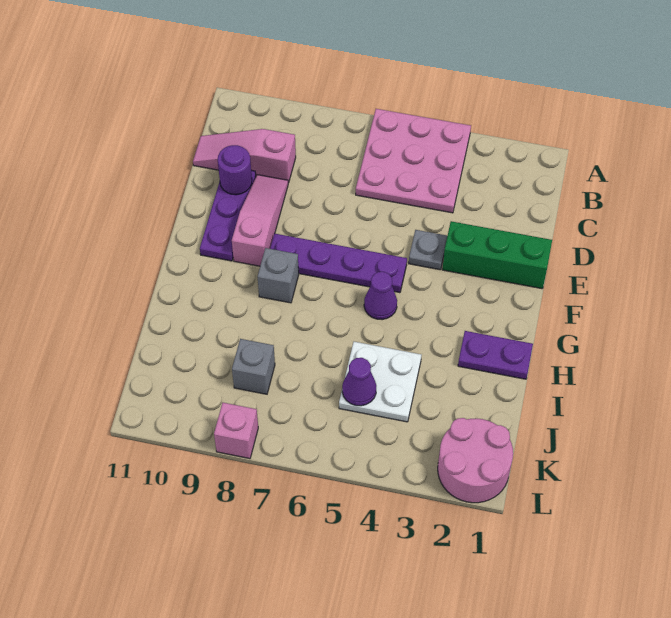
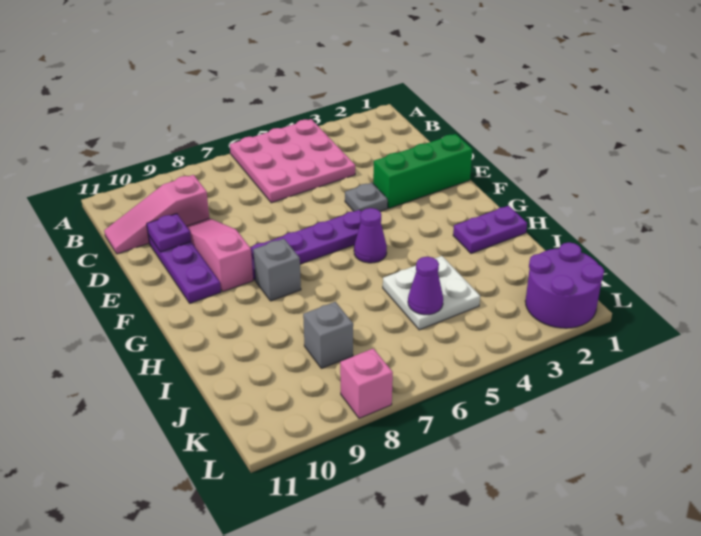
purple round brick D10 level 2 -> purple plate D10 level 2
pink round brick K1:L2 level 1 -> purple round brick K1:L2 level 1

